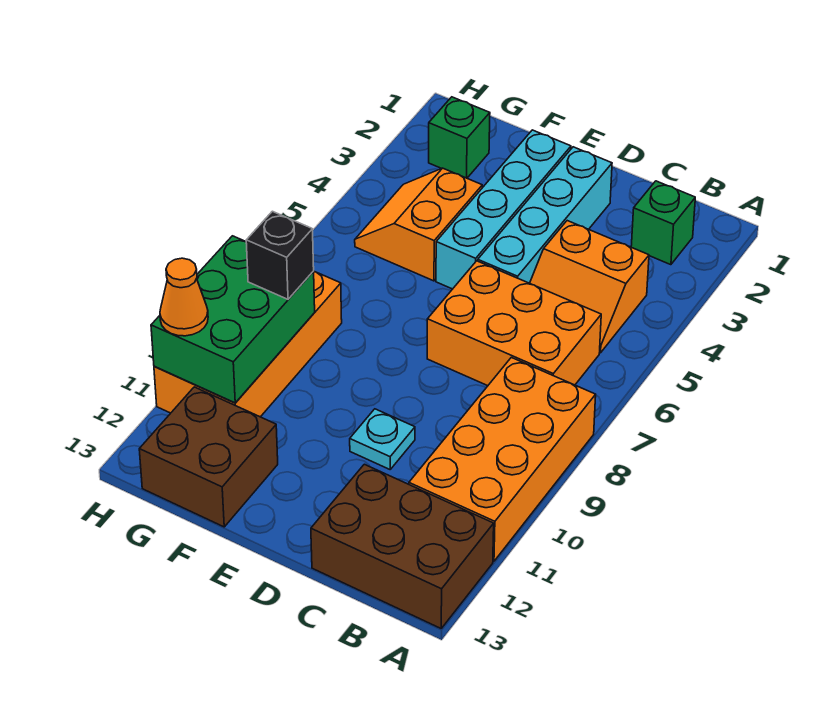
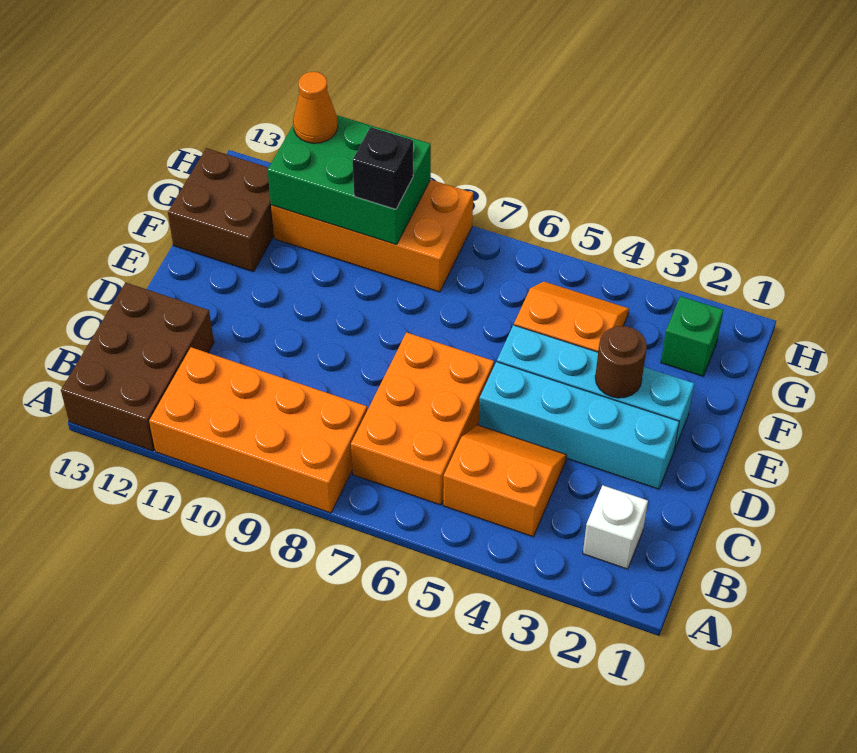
green brick B2 level 1 -> white brick B2 level 1
orange slope B4:C5 level 1 top 4 -> orange slope B4:C5 level 1 top B
cyan plate D10 level 1 -> none
none -> brown round brick E3 level 2

